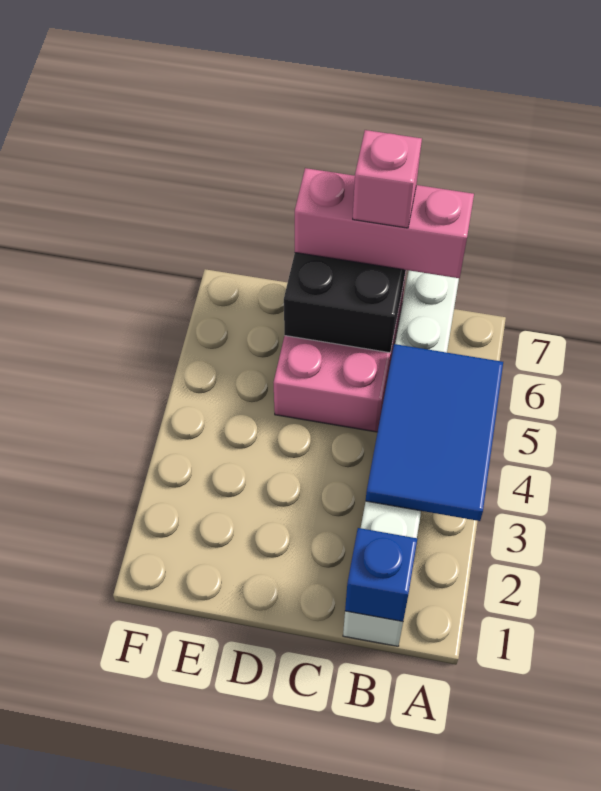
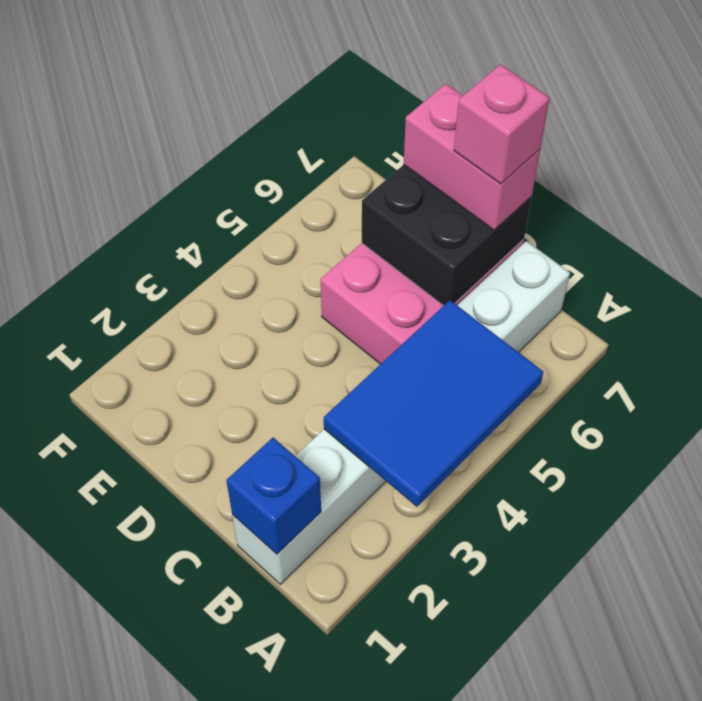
pink brick B7:D7 level 3 -> pink brick C7:D7 level 3

